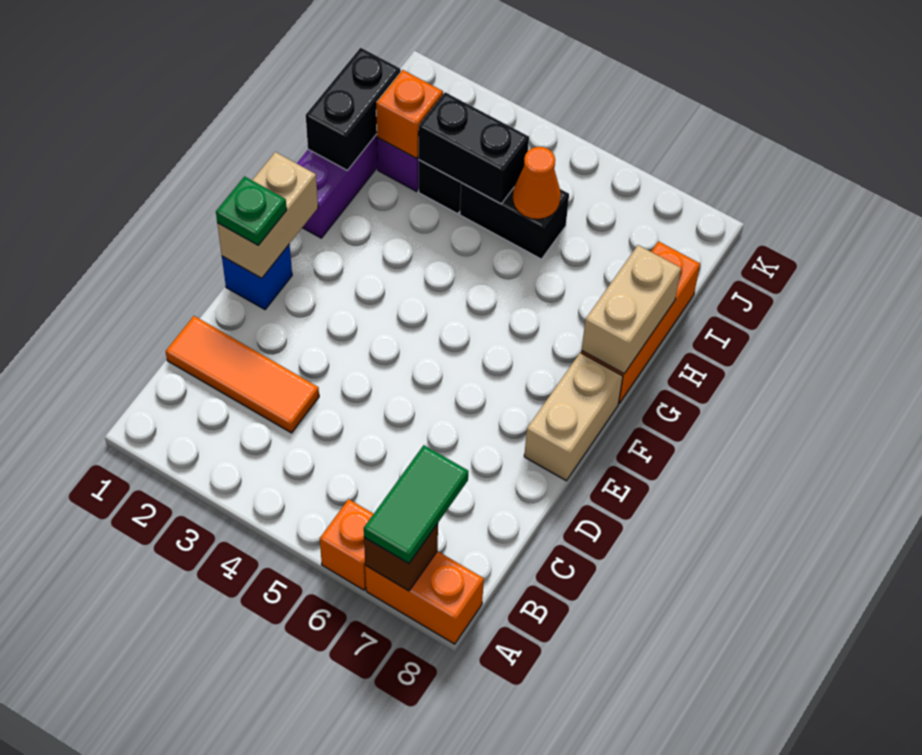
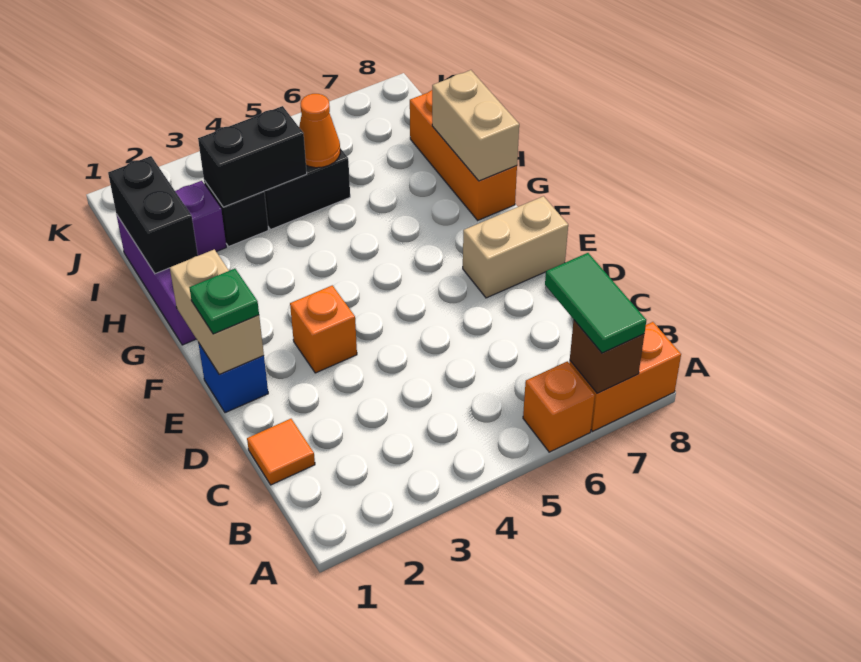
orange tile C1:C3 level 1 -> orange tile C1 level 1
tan brick E8:F8 level 1 -> tan brick E7:E8 level 1
orange brick I2 level 2 -> orange brick E3 level 1

